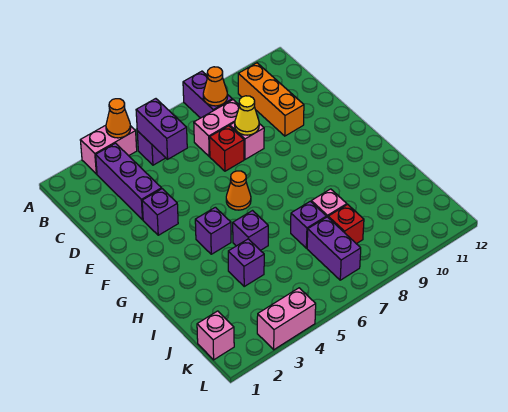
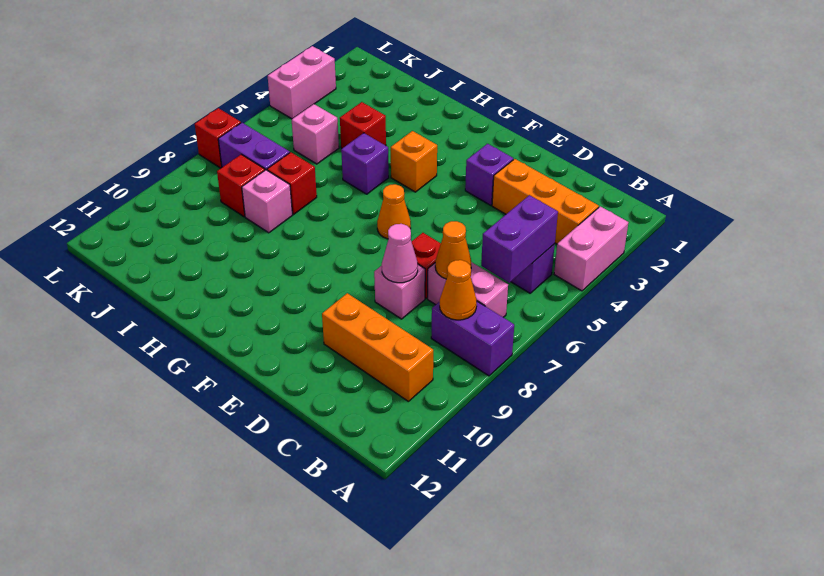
orange cone A4 level 2 -> orange cone C7 level 2
purple brick B3:D3 level 1 -> orange brick B3:D3 level 1
purple brick B5:C5 level 2 -> purple brick B5:B6 level 2
pink brick C7:C8 level 1 -> pink brick B7:C7 level 1
yellow cone D8 level 2 -> pink cone D8 level 2
purple brick G4 level 1 -> orange brick G4 level 1
purple brick I4 level 1 -> red brick I4 level 1
purple brick I7 level 1 -> red brick I7 level 1
pink brick K1 level 1 -> pink brick J5 level 1
none -> red brick L7 level 1

